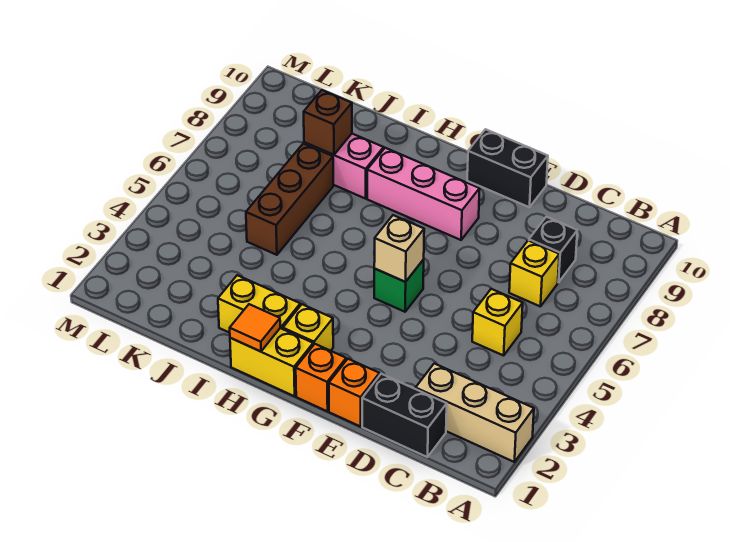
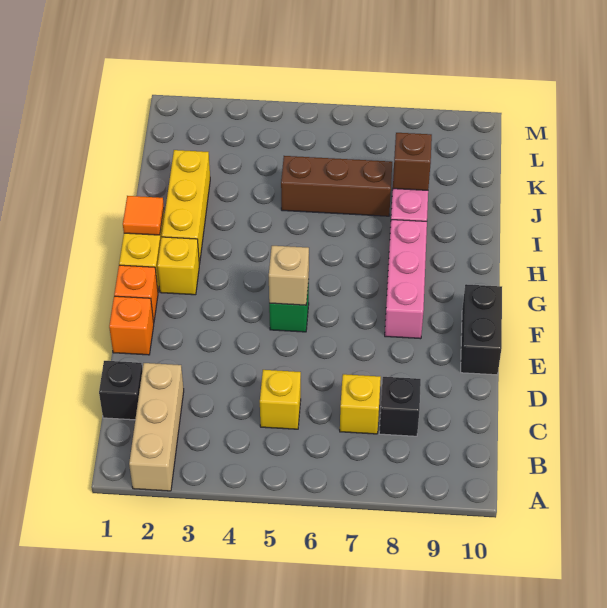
black brick C1:D1 level 1 -> black brick C1 level 1
yellow brick H2:I2 level 1 -> yellow brick H2:J2 level 1

